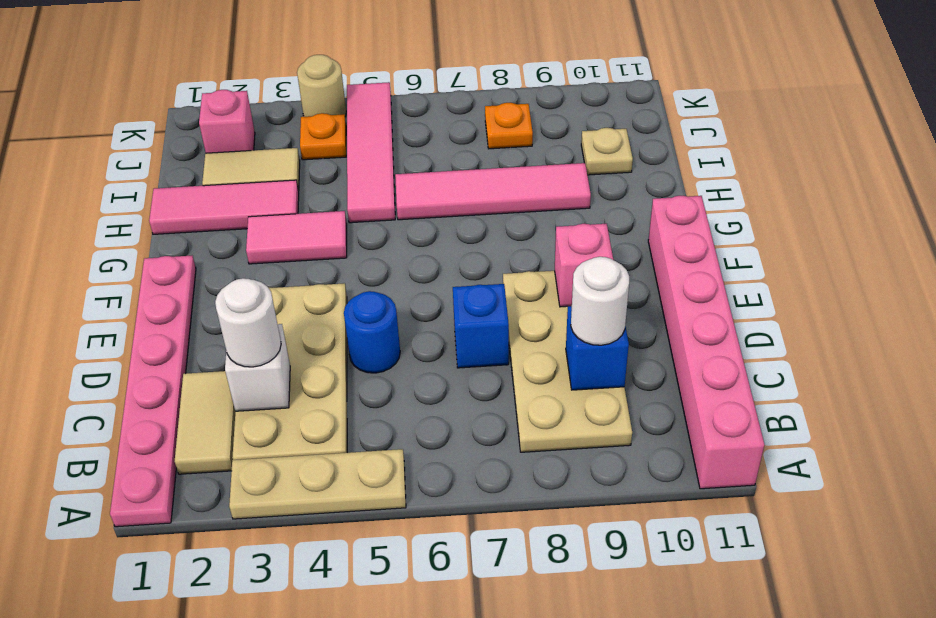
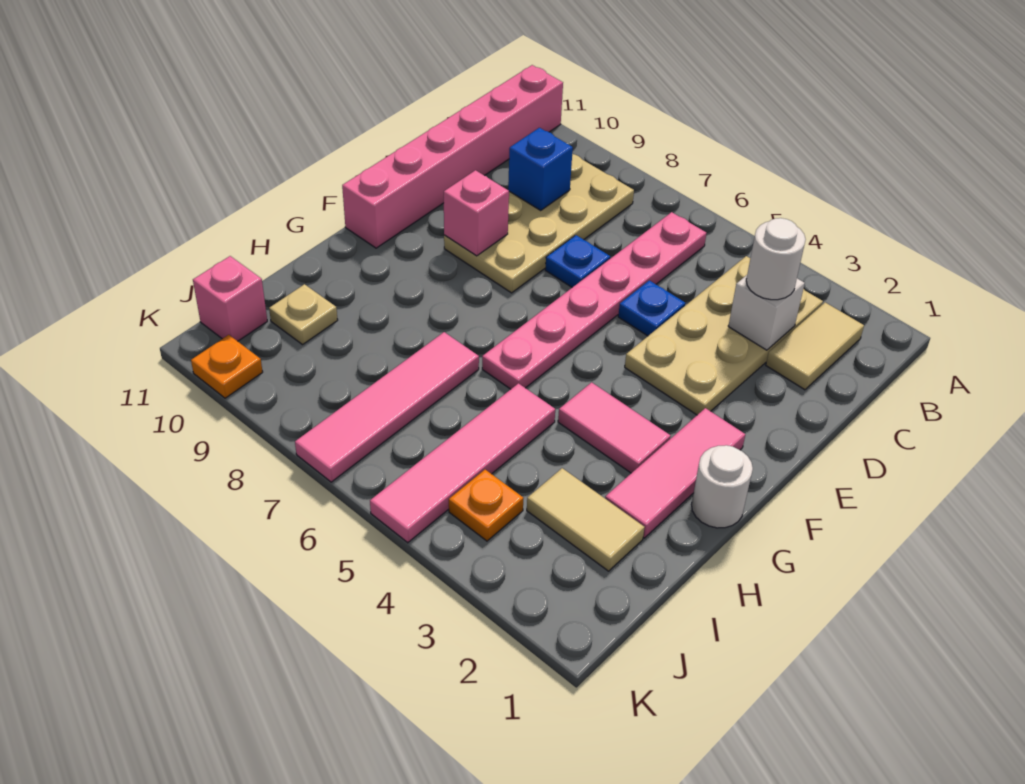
pink plate A1:F1 level 1 -> pink plate B6:G6 level 1
tan plate A3:A5 level 1 -> none
white round brick C9 level 3 -> white round brick G1 level 1
blue round brick D5 level 1 -> blue plate D5 level 1
blue brick D7 level 1 -> blue plate D7 level 1
pink tile H1:H3 level 1 -> pink tile F2:H2 level 1
pink tile H6:H9 level 1 -> pink tile H7:K7 level 1
pink brick J2 level 1 -> pink brick J11 level 1
orange plate J8 level 1 -> orange plate K10 level 1
tan round brick K4 level 1 -> none

